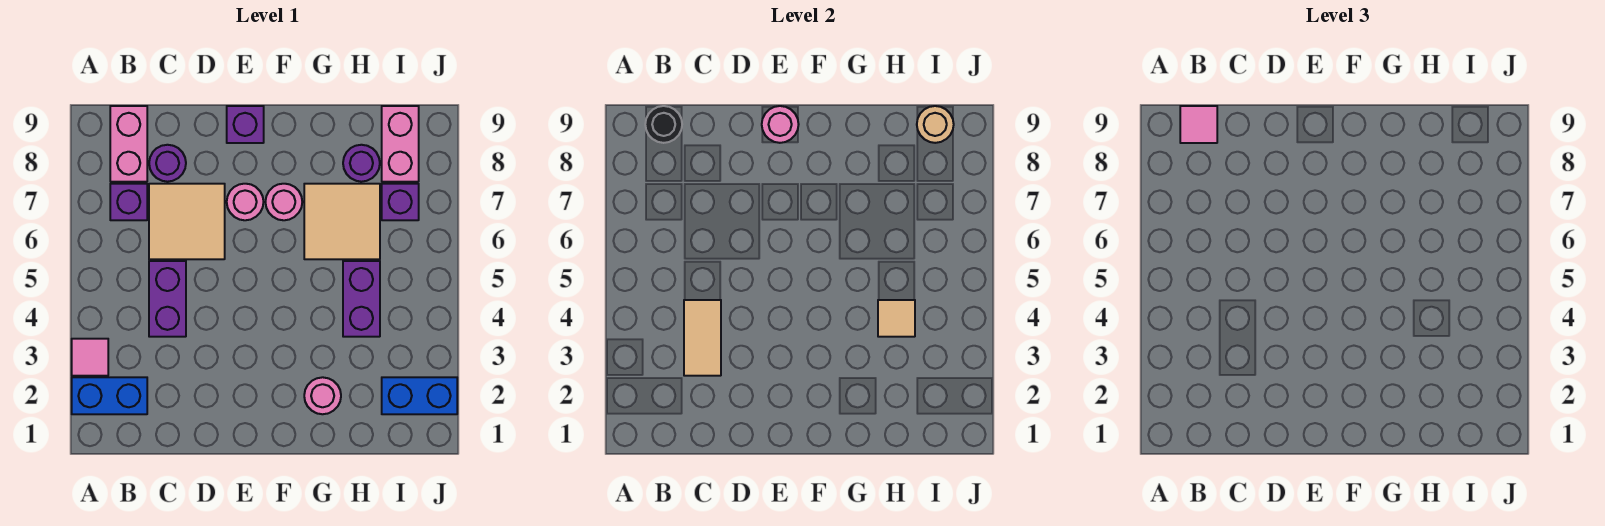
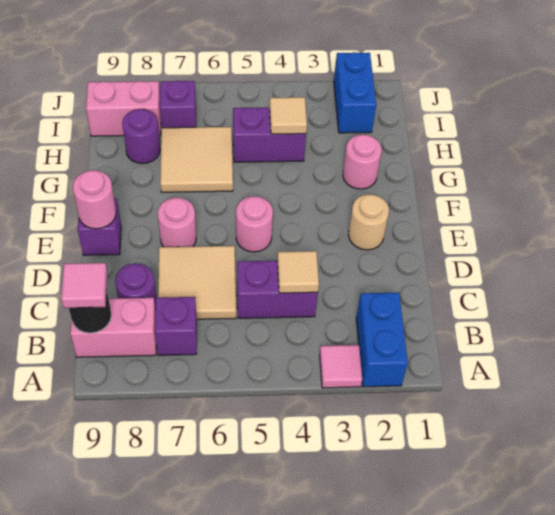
tan tile C3:C4 level 2 -> tan tile C4 level 2
pink round brick F7 level 1 -> pink round brick E5 level 1
tan round brick I9 level 2 -> tan round brick E2 level 1

